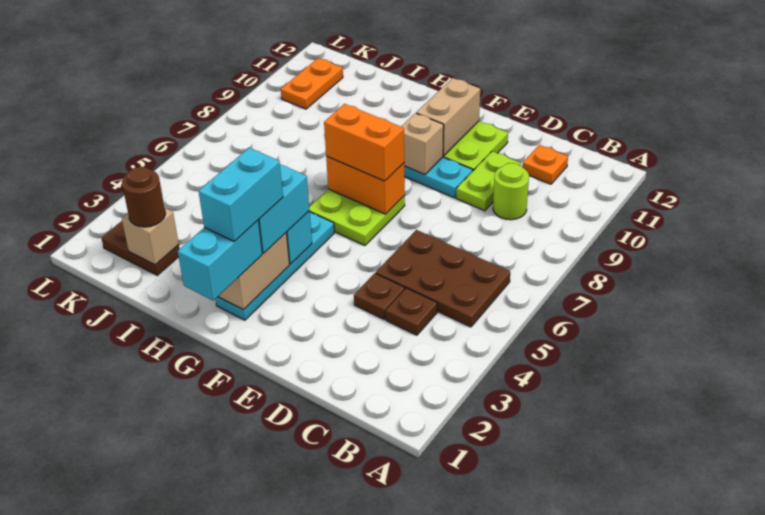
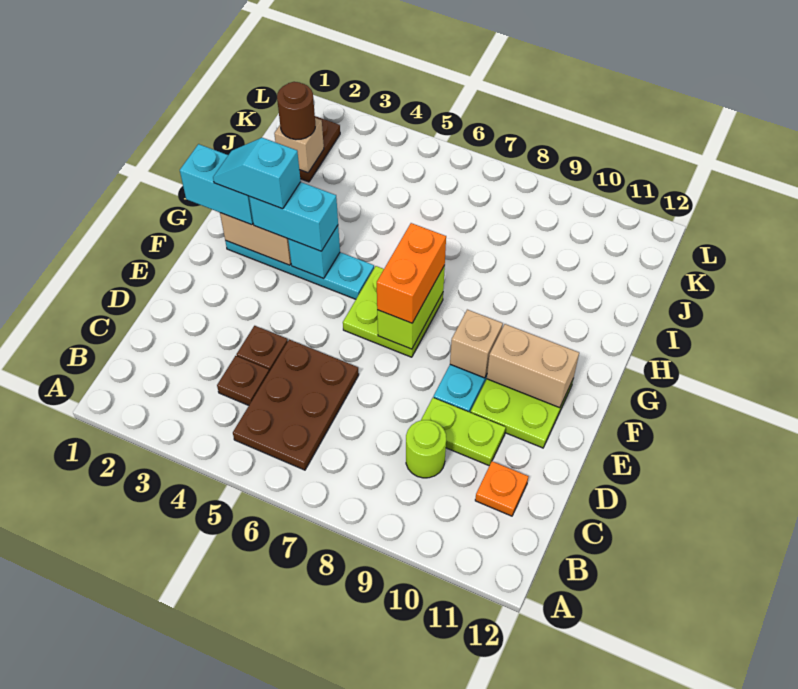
orange brick F7:G7 level 2 -> lime brick F7:G7 level 2
cyan brick G2:G3 level 4 -> cyan slope G2:G3 level 4 top 3
orange plate K10:K11 level 1 -> none

